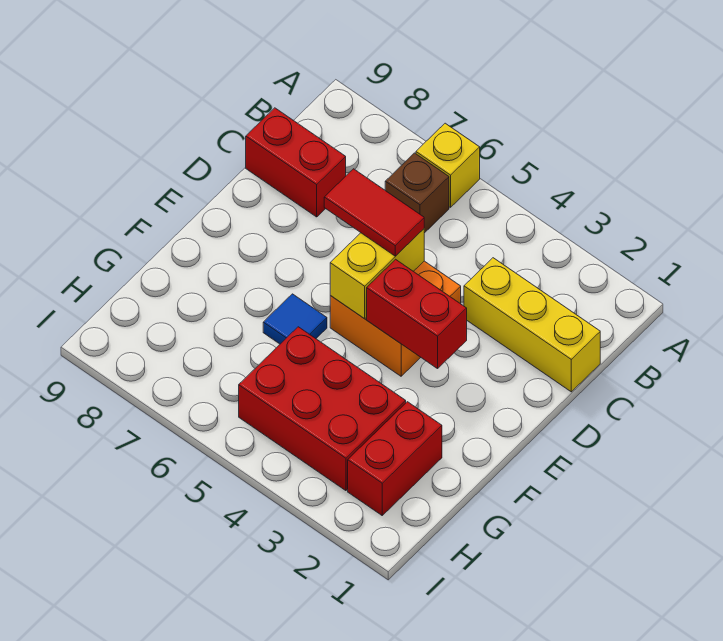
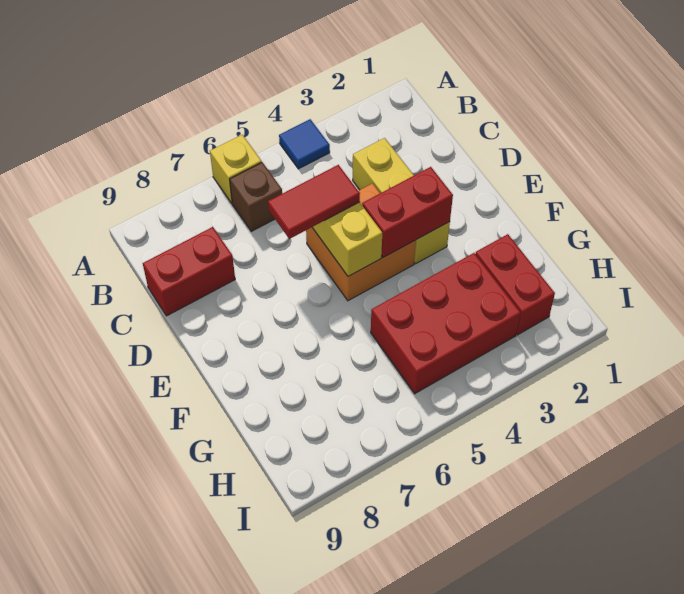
yellow brick C1:C3 level 1 -> yellow brick C3:E3 level 1
blue tile F6 level 1 -> blue tile A4 level 1

